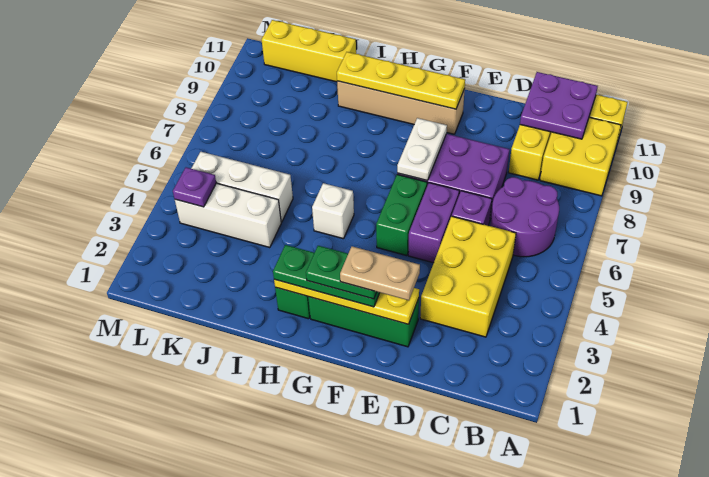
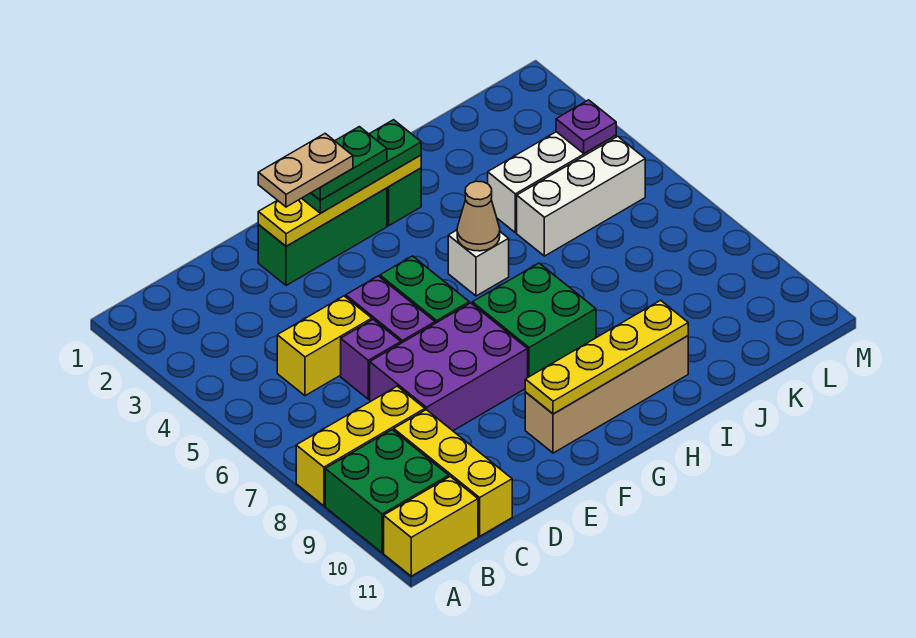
yellow brick A9:B10 level 1 -> green brick A9:B10 level 1
purple round brick B6:C7 level 1 -> none
purple plate B10:C11 level 2 -> none
yellow brick C3:D5 level 1 -> yellow brick C5:D5 level 1
white plate F7:F8 level 2 -> none
none -> green brick G7:H8 level 1
none -> tan cone H5 level 2
yellow brick J11:L11 level 1 -> yellow brick A8:C8 level 1

